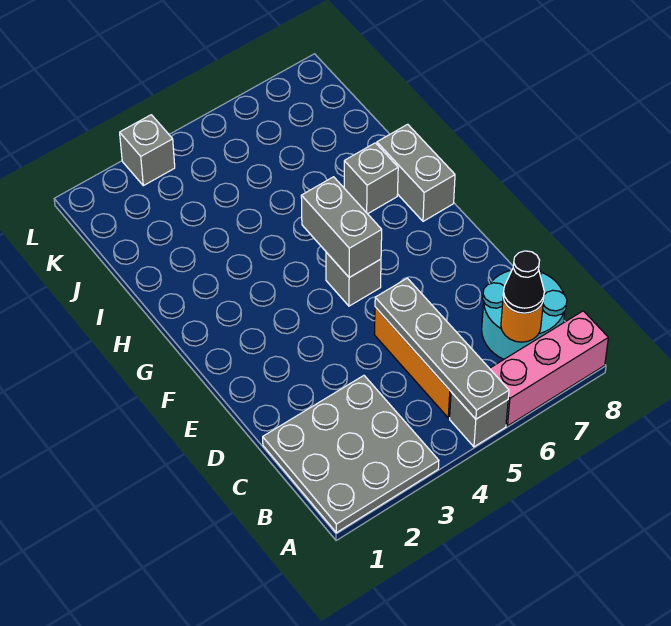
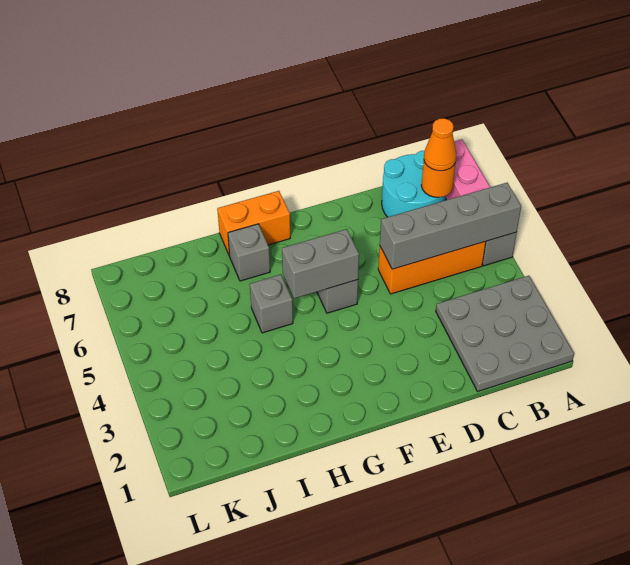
grey plate A5:D5 level 2 -> grey brick A5:D5 level 2
black cone B7 level 3 -> orange cone B7 level 3
grey brick G8:H8 level 1 -> orange brick G8:H8 level 1
grey brick L3 level 1 -> grey brick H5 level 1

